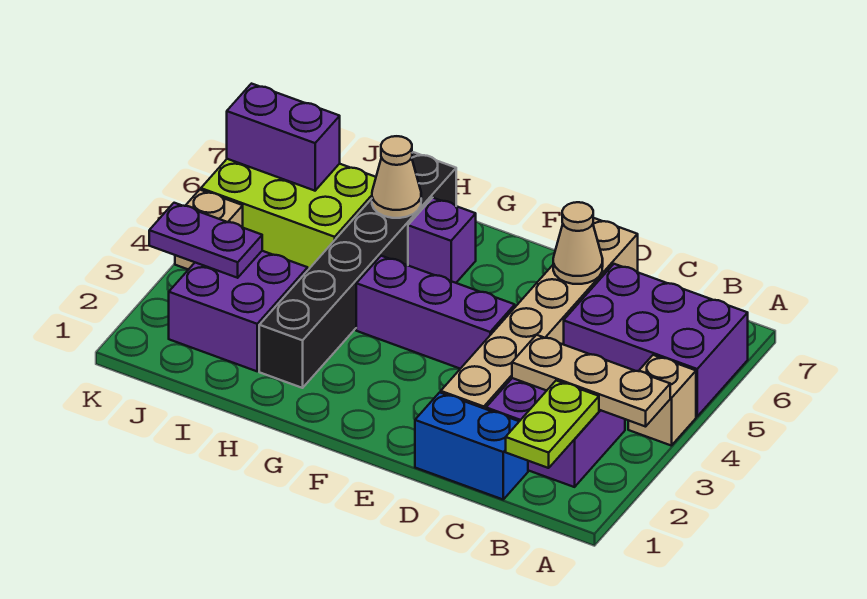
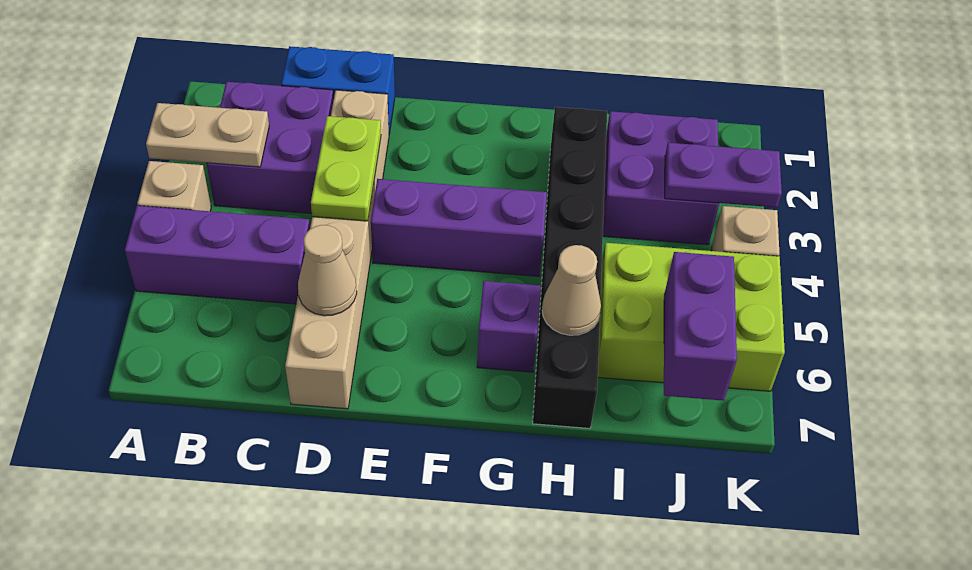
tan plate A3:C3 level 2 -> tan plate A3:B3 level 2
purple brick A5:C6 level 1 -> purple brick A5:C5 level 1
lime plate B1:B2 level 2 -> lime plate D3:D4 level 2
purple brick J6:K6 level 2 -> purple brick J6:J7 level 2

